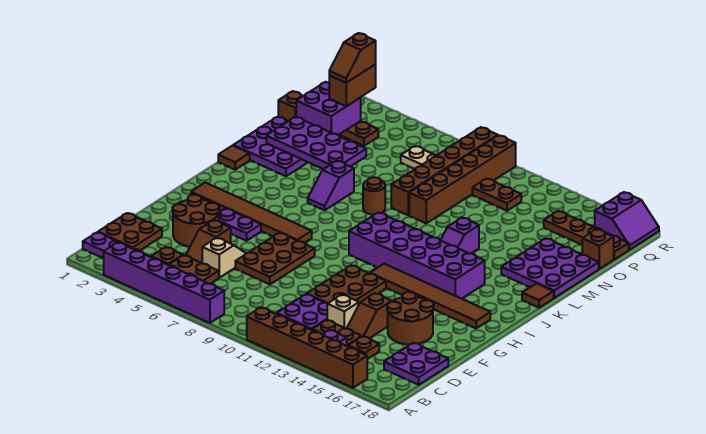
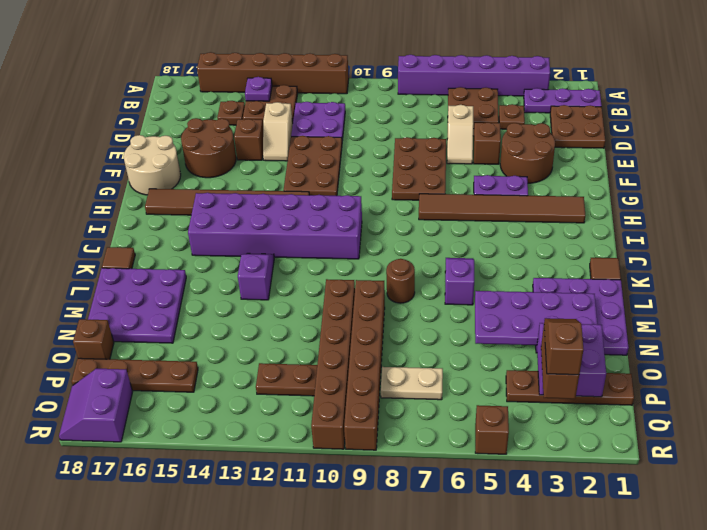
purple plate C17:D18 level 1 -> none
none -> tan round brick F17:G18 level 1
brown brick O1 level 1 -> brown brick R5 level 1

